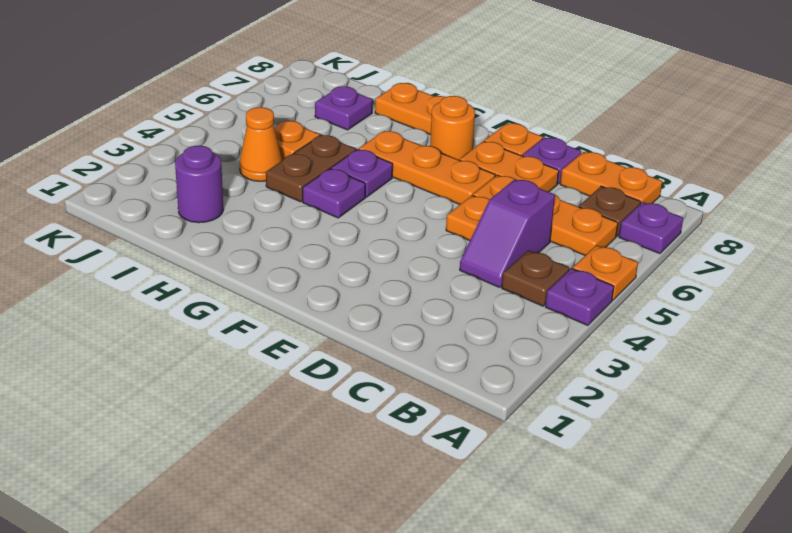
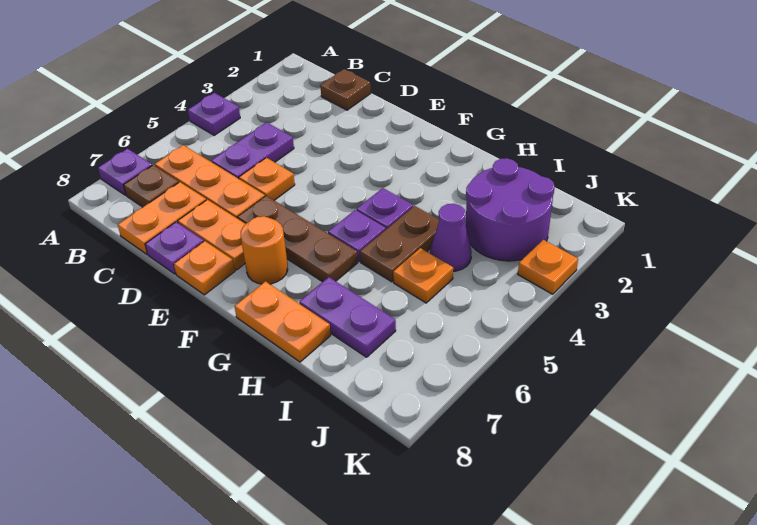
orange plate A5 level 1 -> orange plate K3 level 1
brown plate B4 level 1 -> brown plate C1 level 1
orange plate B8:C8 level 1 -> orange plate C7:C8 level 1
purple slope C4:C5 level 1 top 5 -> purple plate C4:C5 level 1
orange plate E6:G6 level 1 -> brown plate E6:G6 level 1
purple round brick I2 level 1 -> purple round brick I2:J3 level 1
orange cone I4 level 1 -> purple cone I4 level 1
purple plate I7 level 1 -> purple plate H7:I7 level 1

